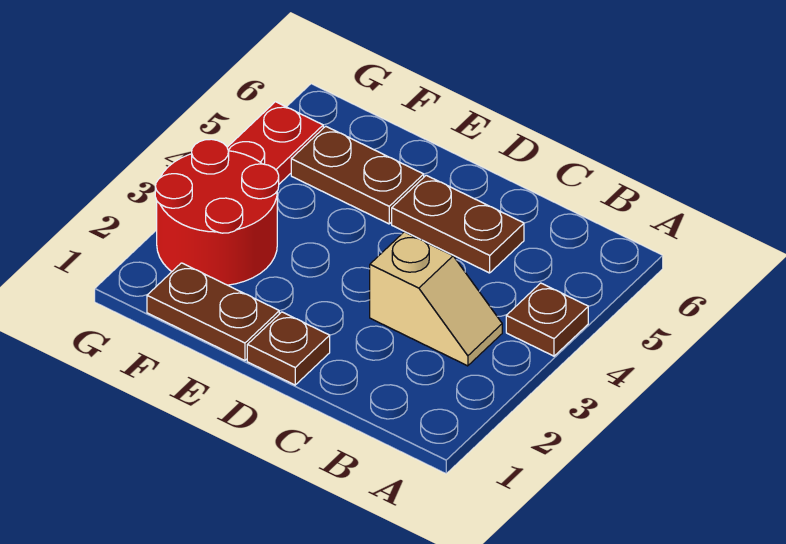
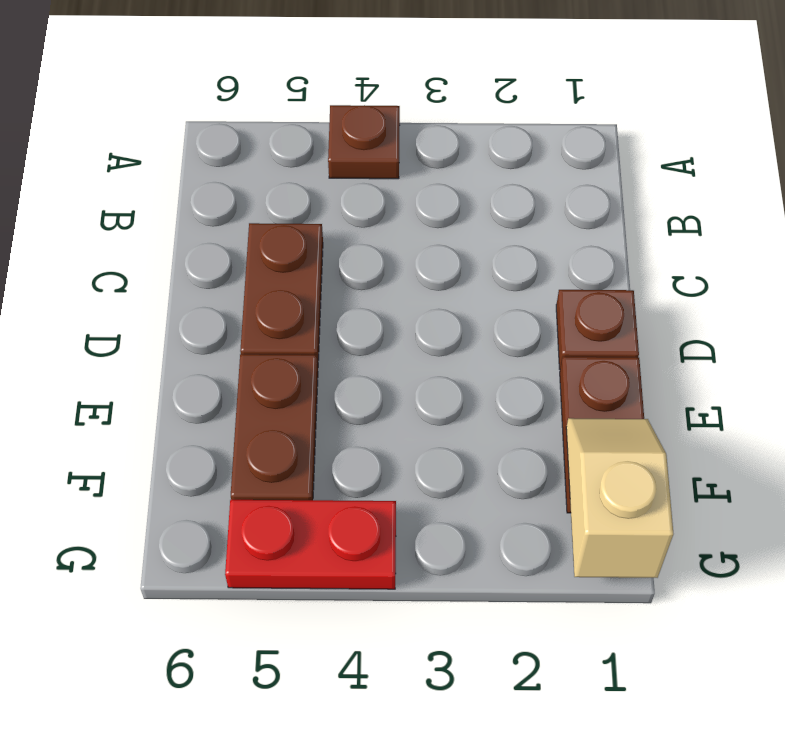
tan slope B3:C3 level 1 top C -> tan slope F1:G1 level 2 top G
red round brick F2:G3 level 1 -> none

